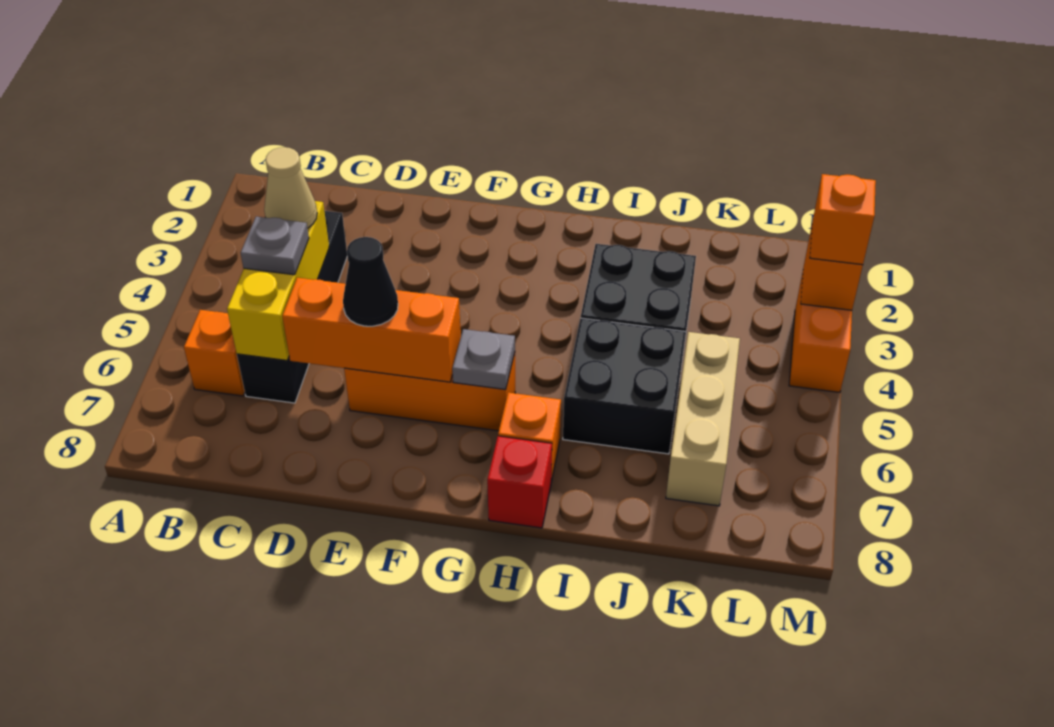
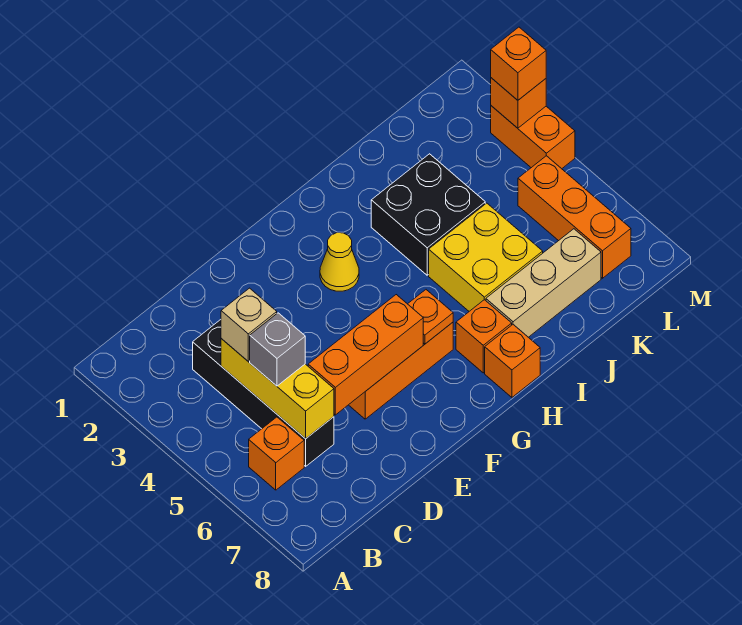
tan cone C4 level 3 -> tan brick C4 level 3
grey plate C5 level 3 -> grey brick C5 level 3
black cone E6 level 3 -> none
none -> yellow cone G3 level 1
grey plate G6 level 2 -> orange plate G6 level 2
red brick H8 level 1 -> orange brick H8 level 1
black brick I5:J6 level 1 -> yellow brick I5:J6 level 1
tan brick K5:K7 level 1 -> tan brick I7:K7 level 1
none -> orange brick L5:L7 level 1

